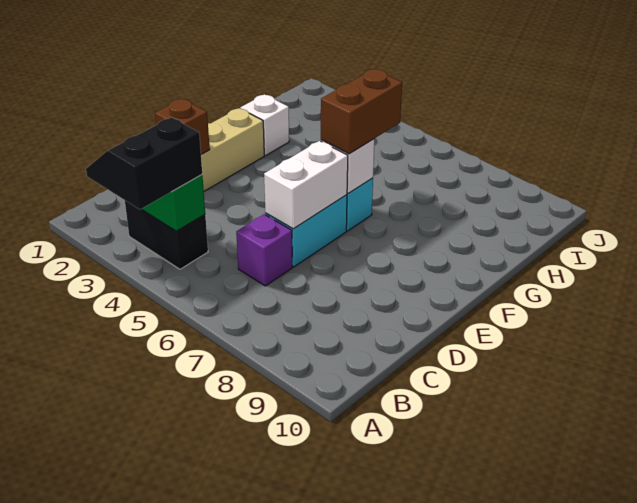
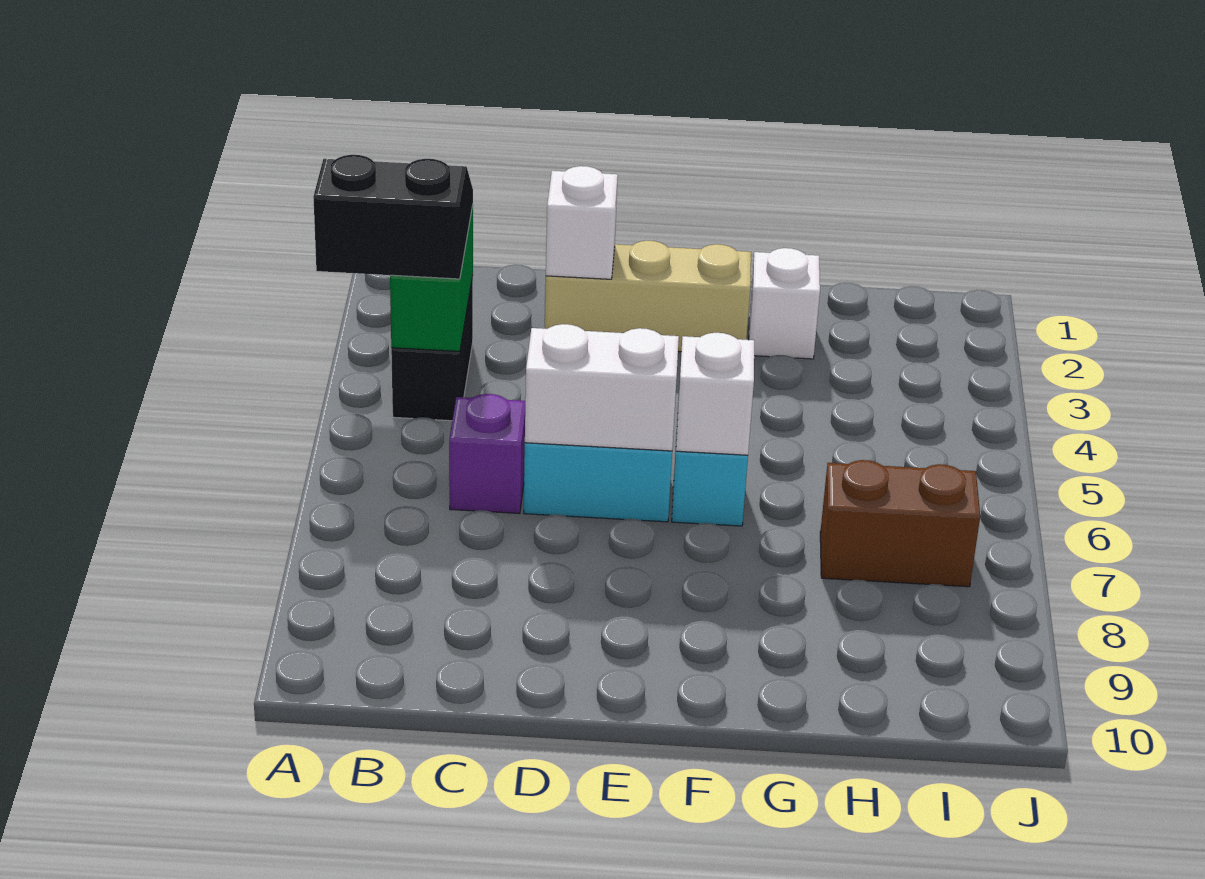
brown brick D2 level 2 -> white brick D2 level 2
brown brick F6:G6 level 3 -> brown brick H7:I7 level 1

